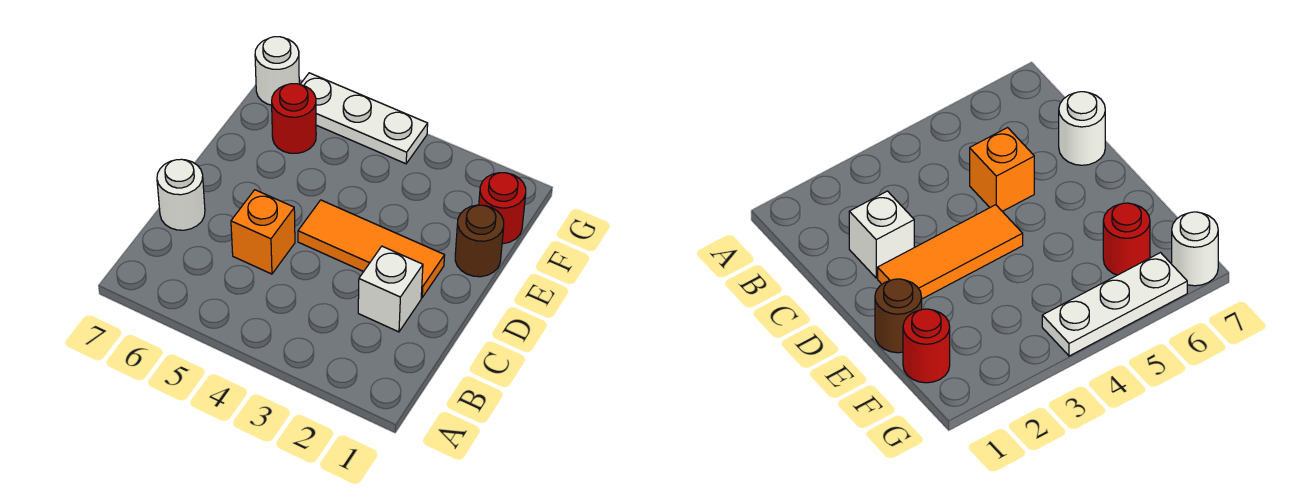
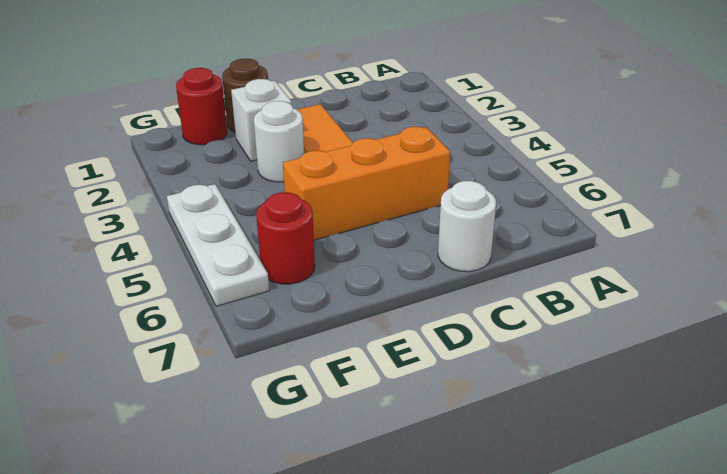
white brick C2 level 1 -> white brick E2 level 1
orange brick C5 level 1 -> orange brick C5:E5 level 1
white round brick G7 level 1 -> white round brick E3 level 1

